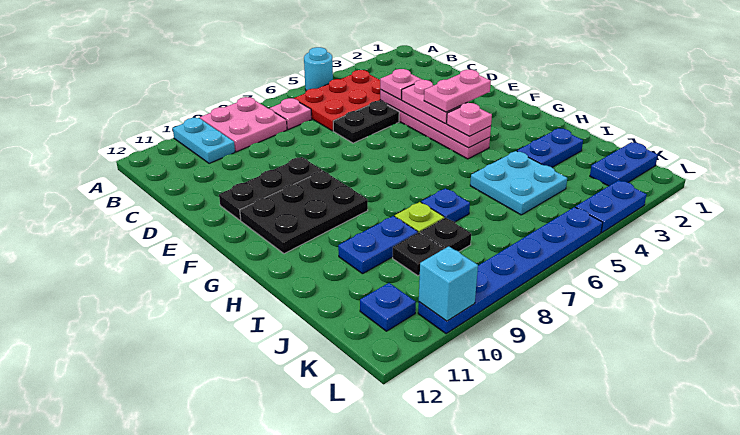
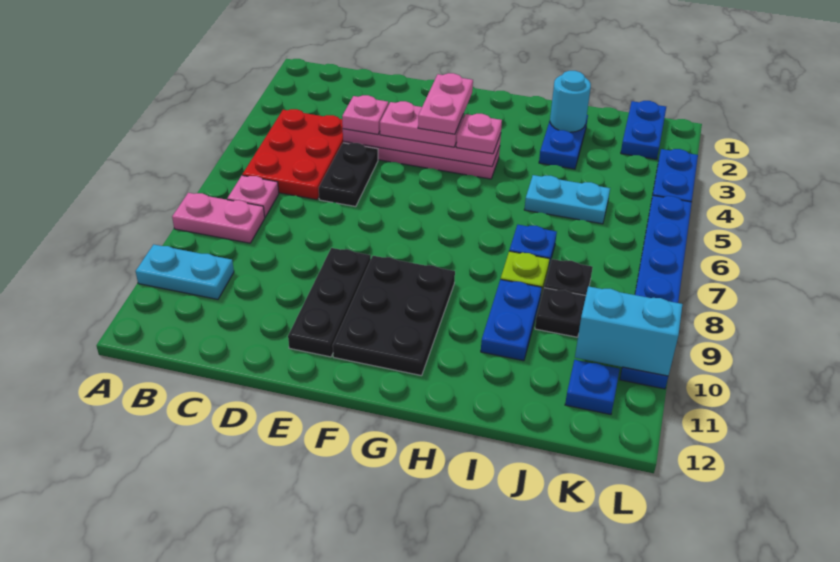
cyan round brick A5 level 1 -> cyan round brick I2 level 2
pink plate A8:B9 level 1 -> pink plate A8:B8 level 1
cyan plate I4:J5 level 1 -> cyan plate I5:J5 level 1
cyan brick L10 level 2 -> cyan brick K10:L10 level 2

